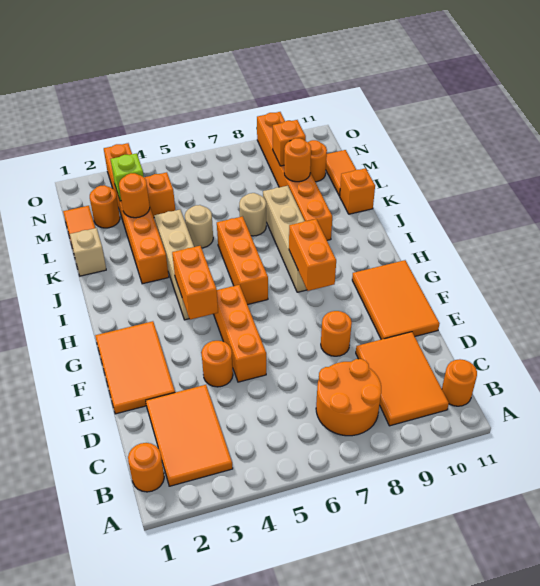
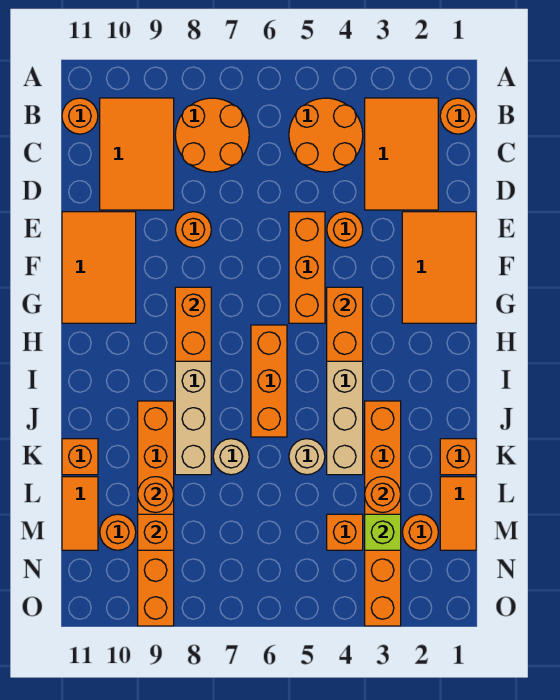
none -> orange round brick B4:C5 level 1
tan brick K1 level 1 -> orange brick K1 level 1

